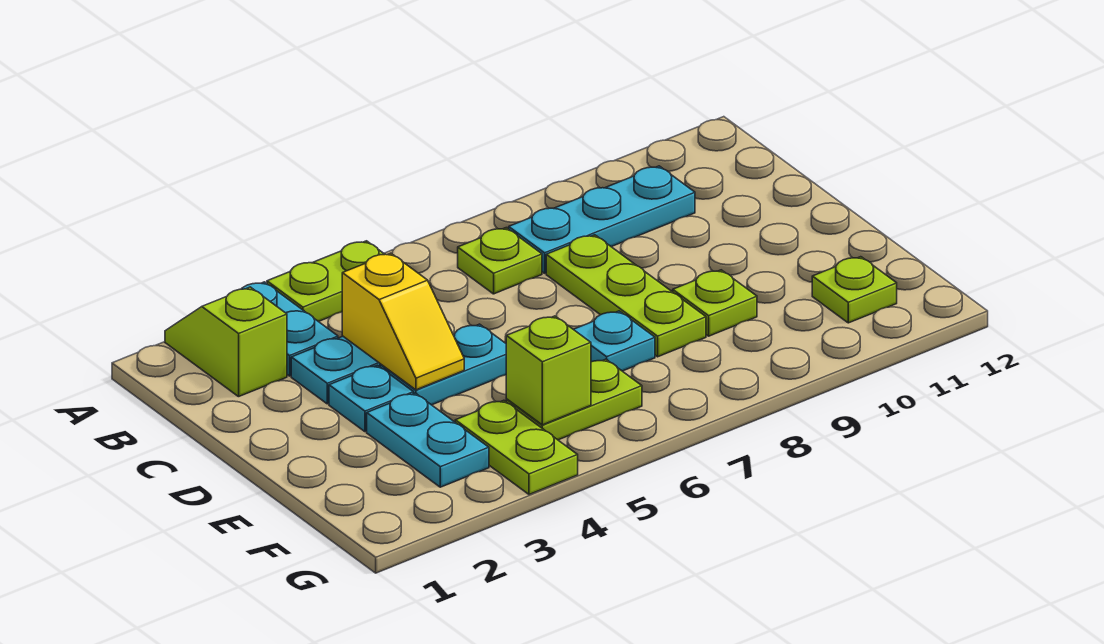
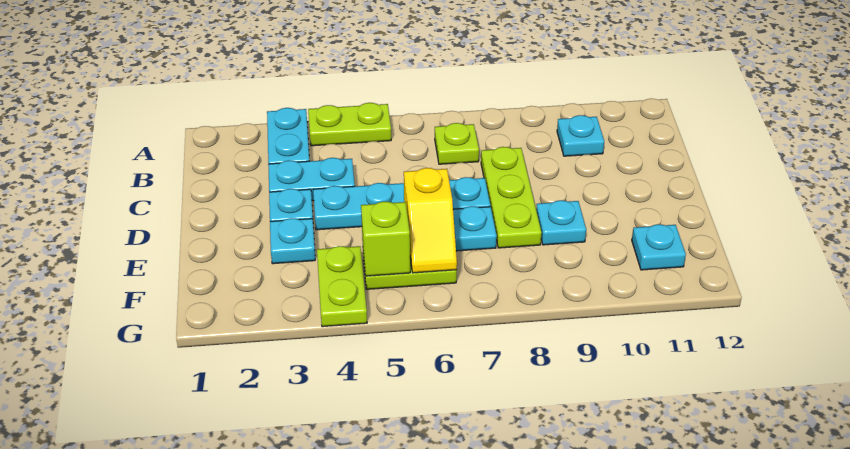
lime slope A2:B2 level 1 top B -> none
cyan plate B8:B10 level 1 -> cyan plate B10 level 1
yellow slope C4:D4 level 2 top C -> yellow slope E6:F6 level 2 top E
cyan plate D4:D5 level 1 -> cyan plate D4:D7 level 1
cyan plate E3:F3 level 1 -> cyan plate E3 level 1
lime plate E9 level 1 -> cyan plate E9 level 1
lime plate F11 level 1 -> cyan plate F11 level 1

